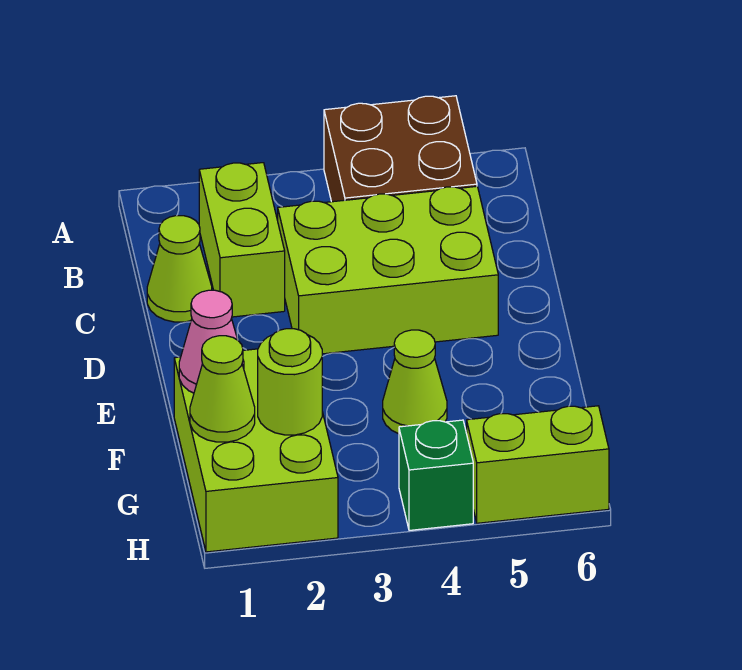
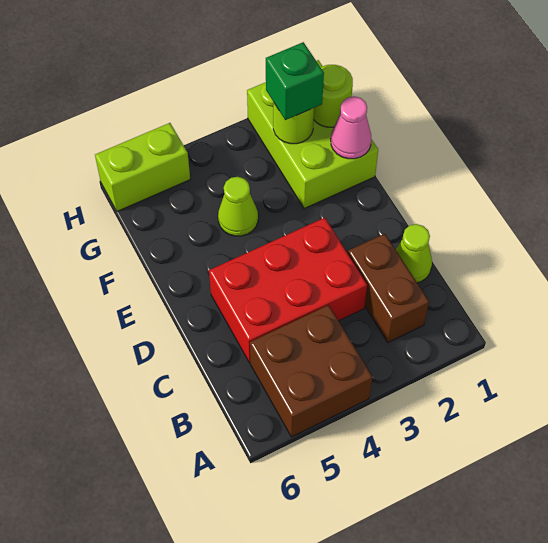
lime brick B2:C2 level 1 -> brown brick B2:C2 level 1
lime brick C3:D5 level 1 -> red brick C3:D5 level 1
lime cone G1 level 2 -> lime round brick G1 level 2
green brick H4 level 1 -> green brick G2 level 3

